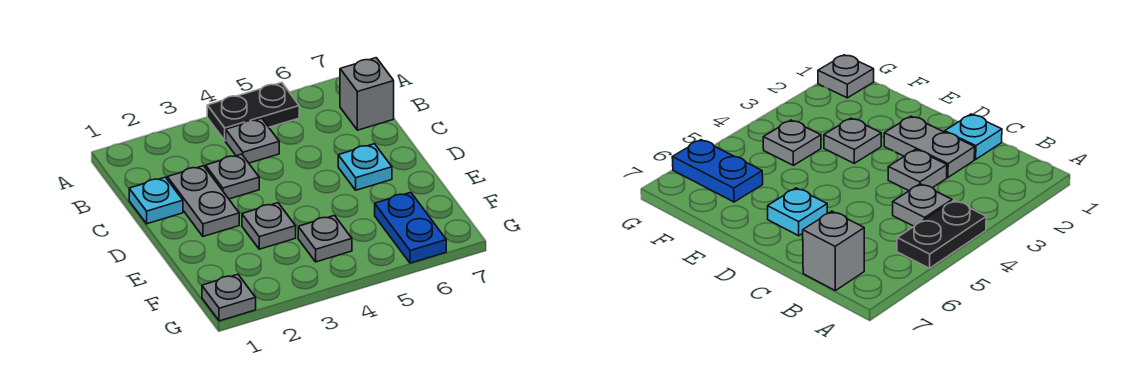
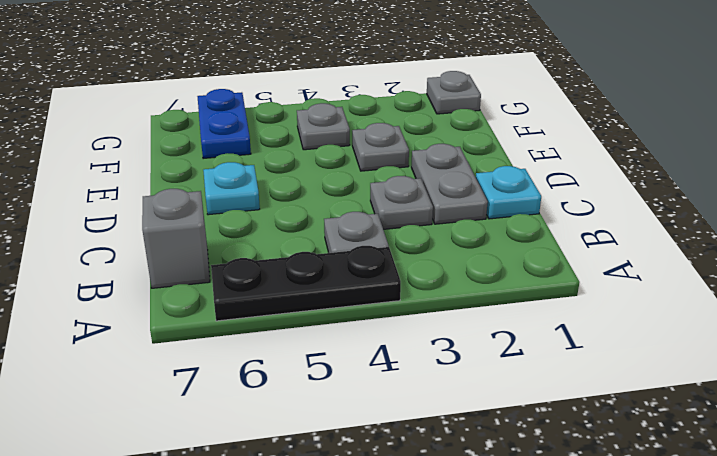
black plate A4:A5 level 1 -> black plate A4:A6 level 1

